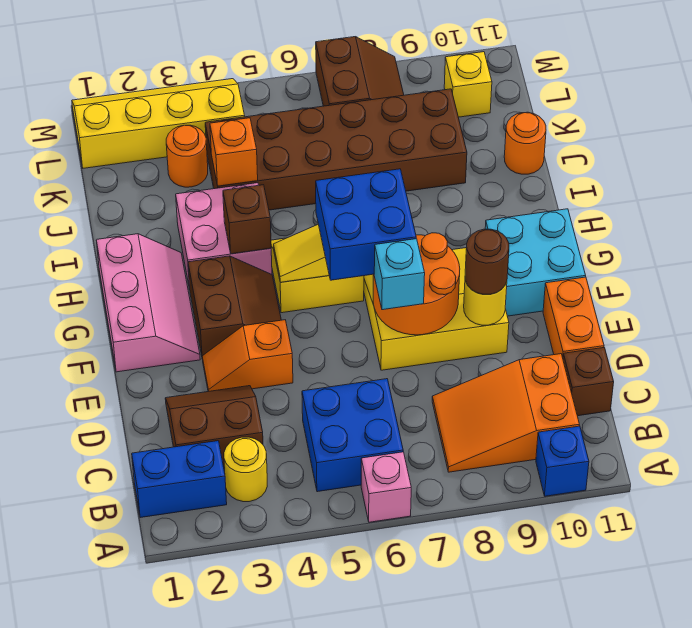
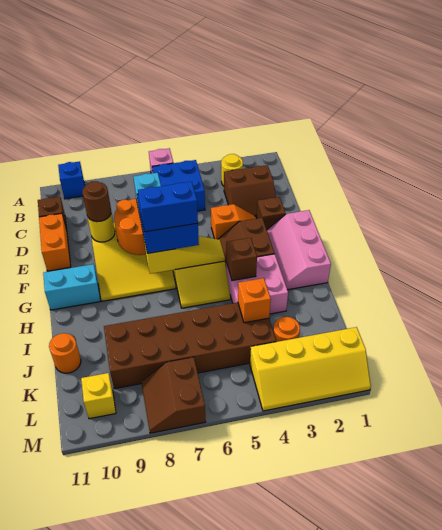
blue brick B1:B2 level 1 -> blue brick G6:G7 level 4
orange slope B8:C10 level 1 top 10 -> none
none -> brown brick E2 level 1
cyan brick F10:G11 level 1 -> cyan brick G10:G11 level 1

